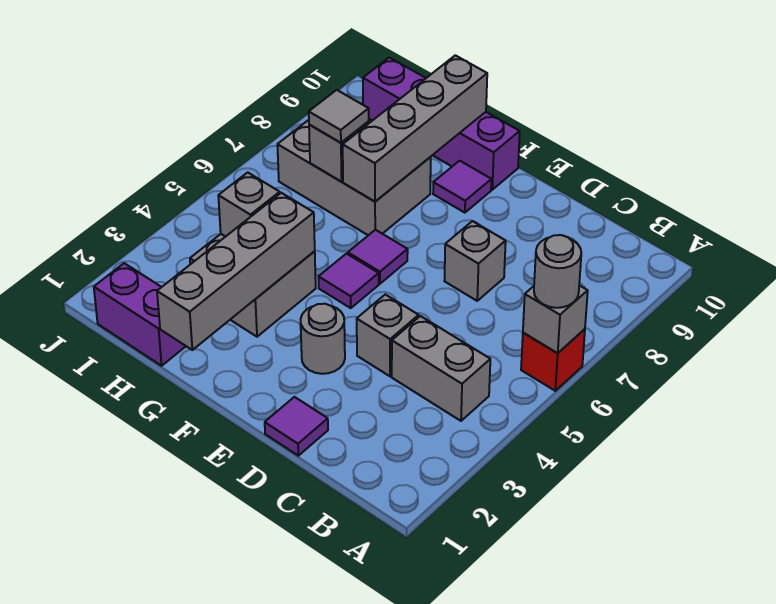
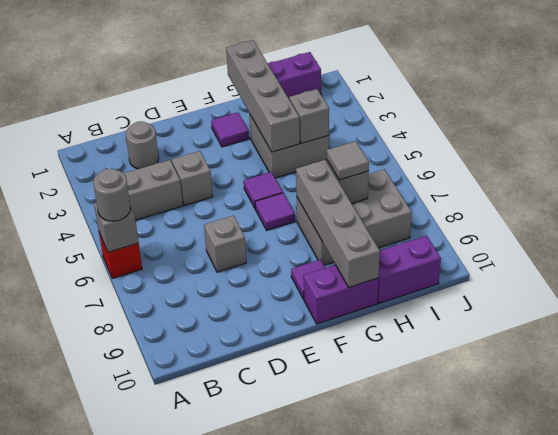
purple tile D1 level 1 -> purple tile F2 level 1
grey round brick E3 level 1 -> grey round brick C2 level 1

